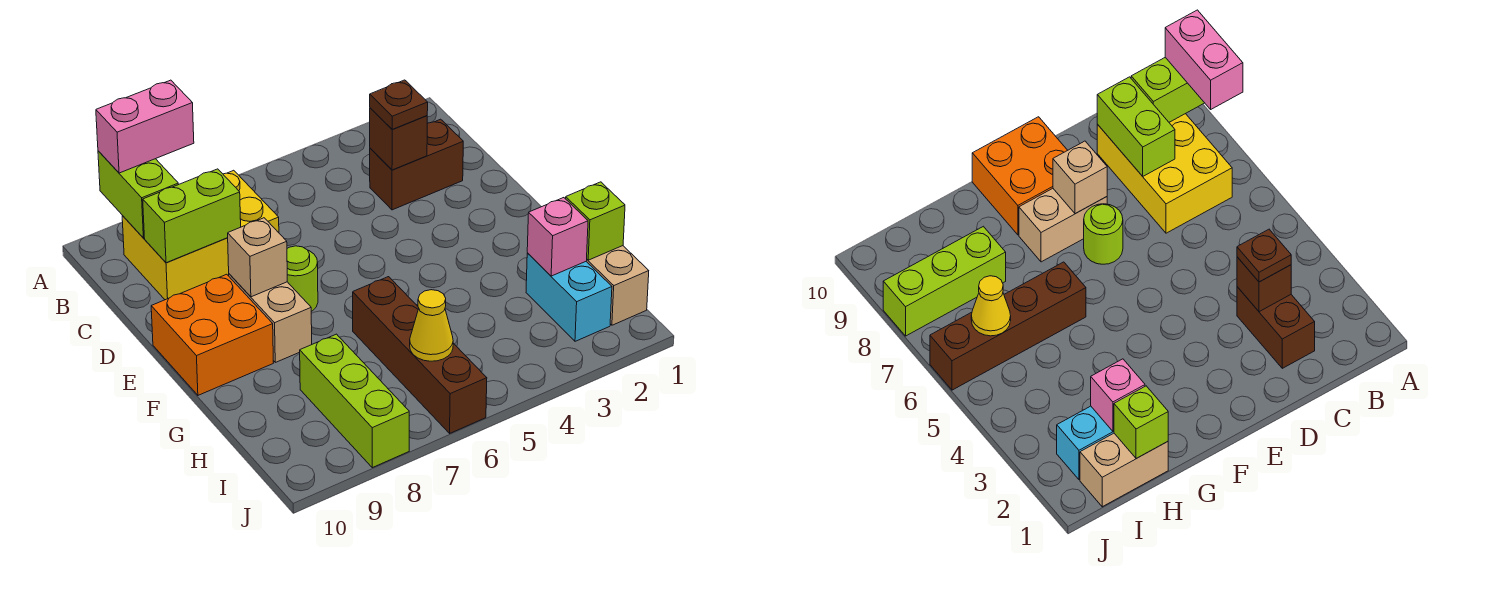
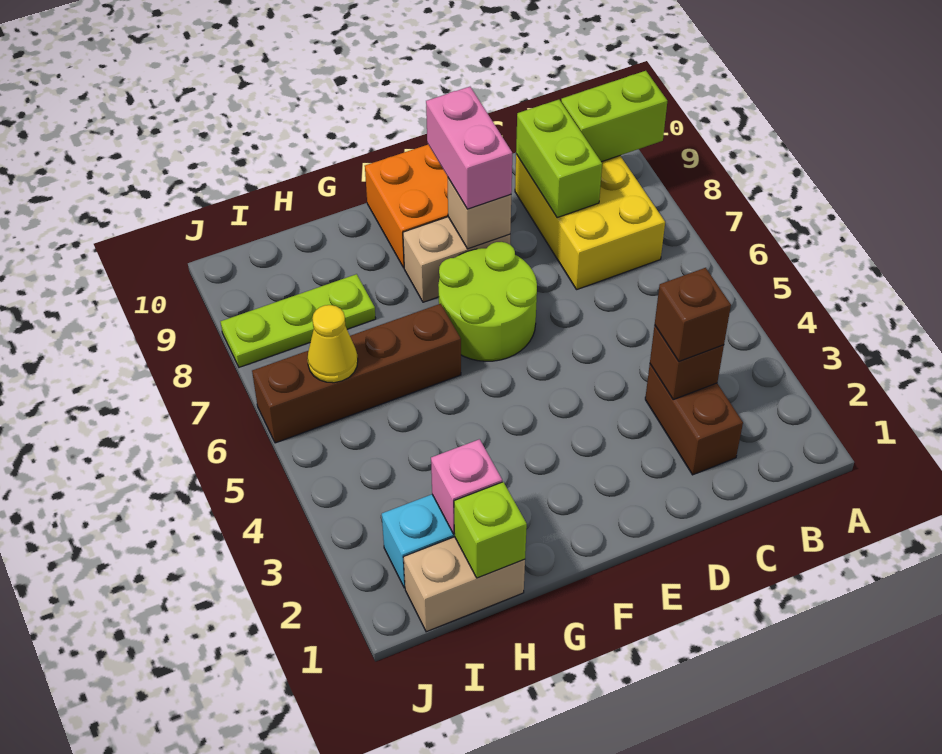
pink brick A8:A9 level 3 -> pink brick E8:E9 level 3
brown plate C3 level 3 -> brown brick C3 level 3
lime round brick E7 level 1 -> lime round brick E6:F7 level 1
lime brick H8:J8 level 1 -> lime plate H8:J8 level 1

